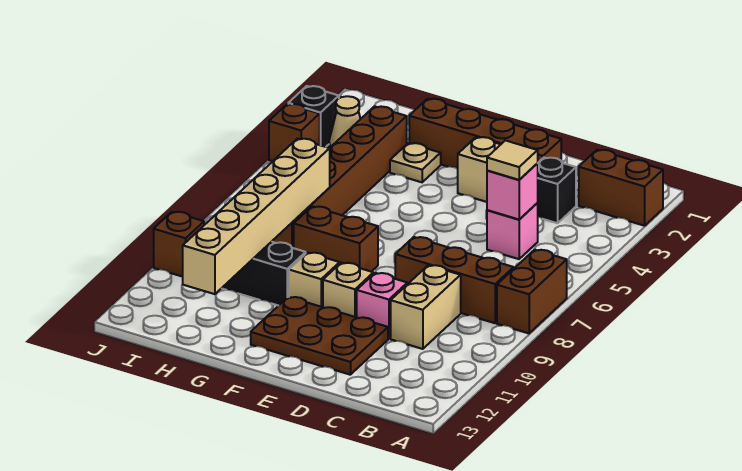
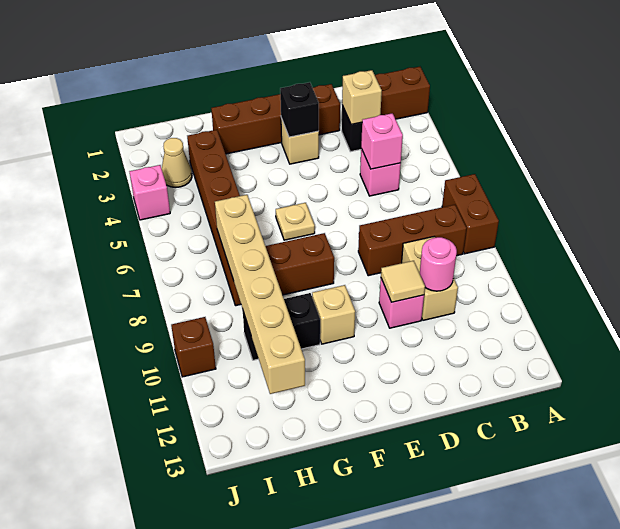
tan tile C5 level 3 -> tan tile D10 level 2
none -> pink round brick C10 level 2
brown plate D11:F12 level 1 -> none
tan brick E10 level 1 -> tan brick C3 level 2
tan plate G3 level 1 -> tan plate F6 level 1
black brick J3 level 1 -> black brick E3 level 2
brown brick J4 level 1 -> pink brick J4 level 1

